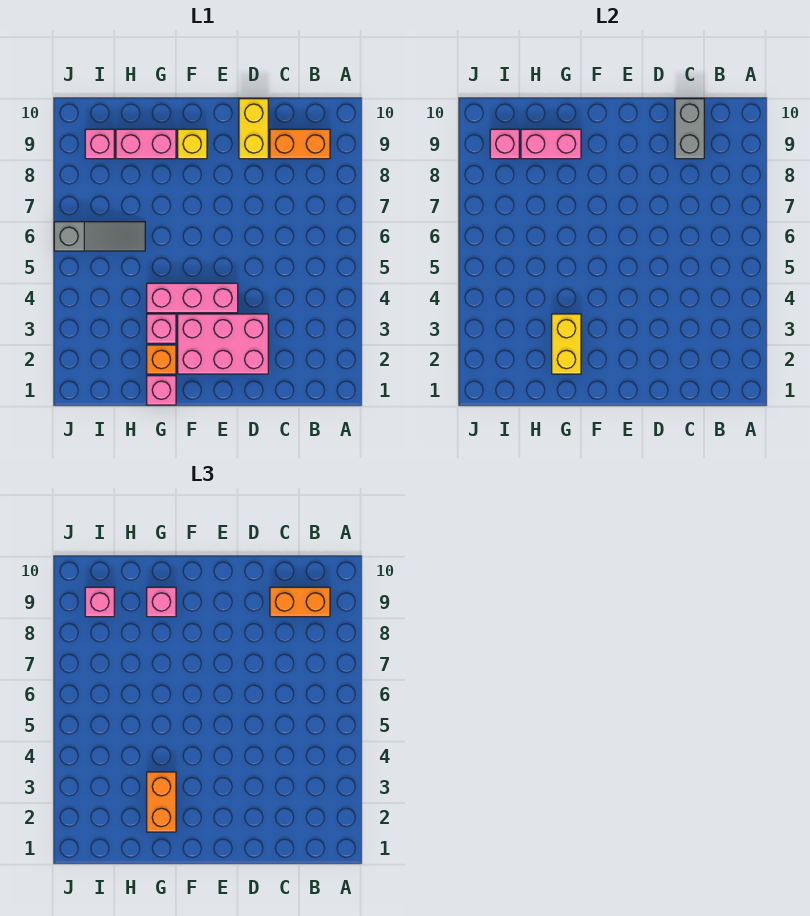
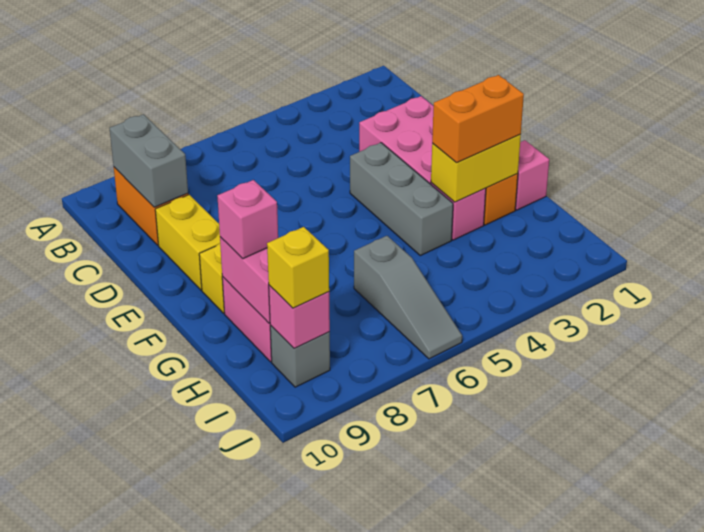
orange brick B9:C9 level 3 -> none
grey brick C9:C10 level 2 -> grey brick B9:C9 level 2
yellow brick D9:D10 level 1 -> yellow brick D9:E9 level 1
pink brick E4:G4 level 1 -> grey brick E4:G4 level 1
grey slope H6:J6 level 1 top J -> grey slope H6:J6 level 1 top H
pink brick I9 level 1 -> grey brick I9 level 1
pink brick I9 level 3 -> yellow brick I9 level 3

